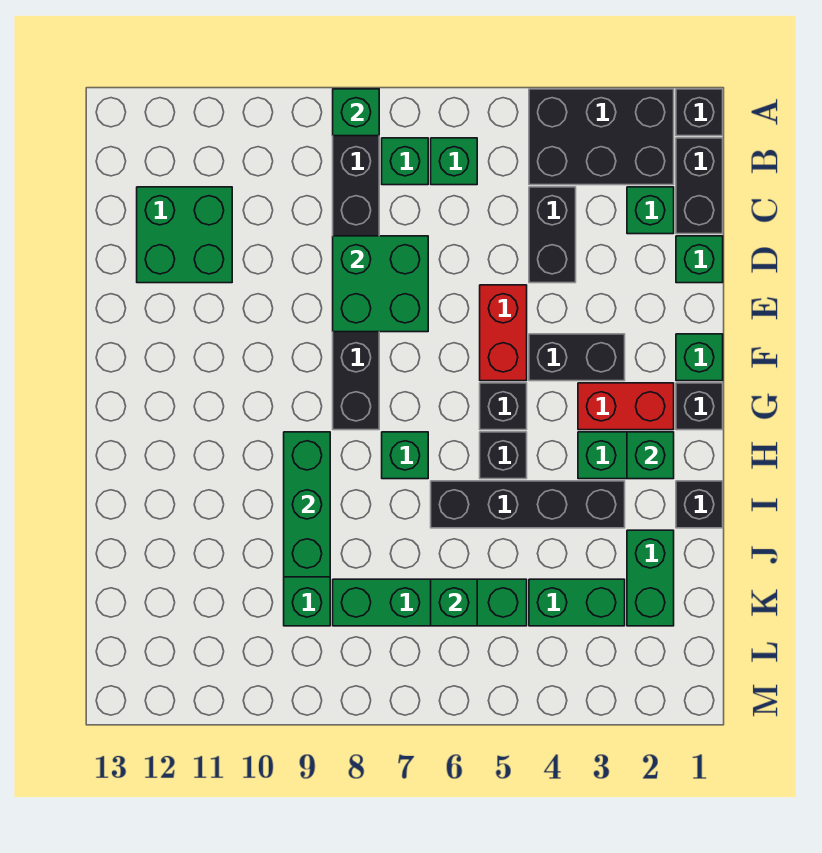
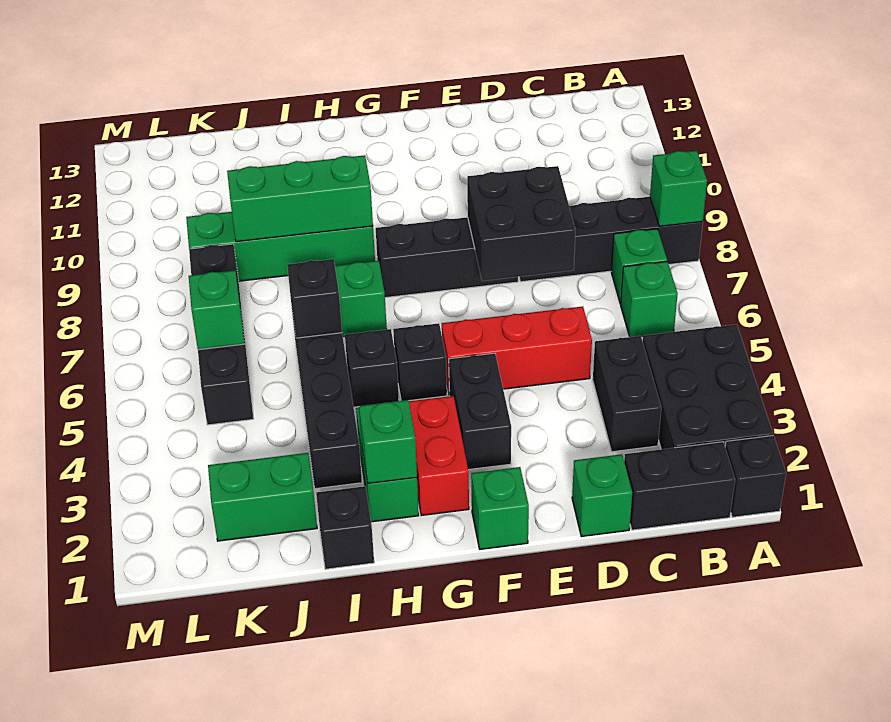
green brick C2 level 1 -> none
black brick C4:D4 level 1 -> black brick C3:C4 level 1
green brick C11:D12 level 1 -> none
green brick D7:E8 level 2 -> black brick D7:E8 level 2
red brick E5:F5 level 1 -> red brick D5:F5 level 1
black brick G1 level 1 -> black brick I6 level 2
green brick K3:K4 level 1 -> none
green brick K5:K8 level 1 -> black brick K5:K8 level 1

